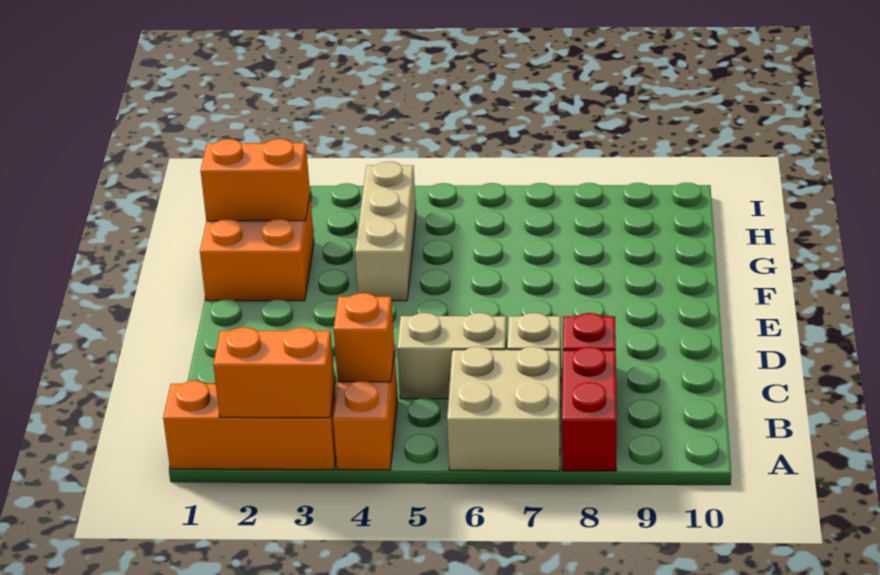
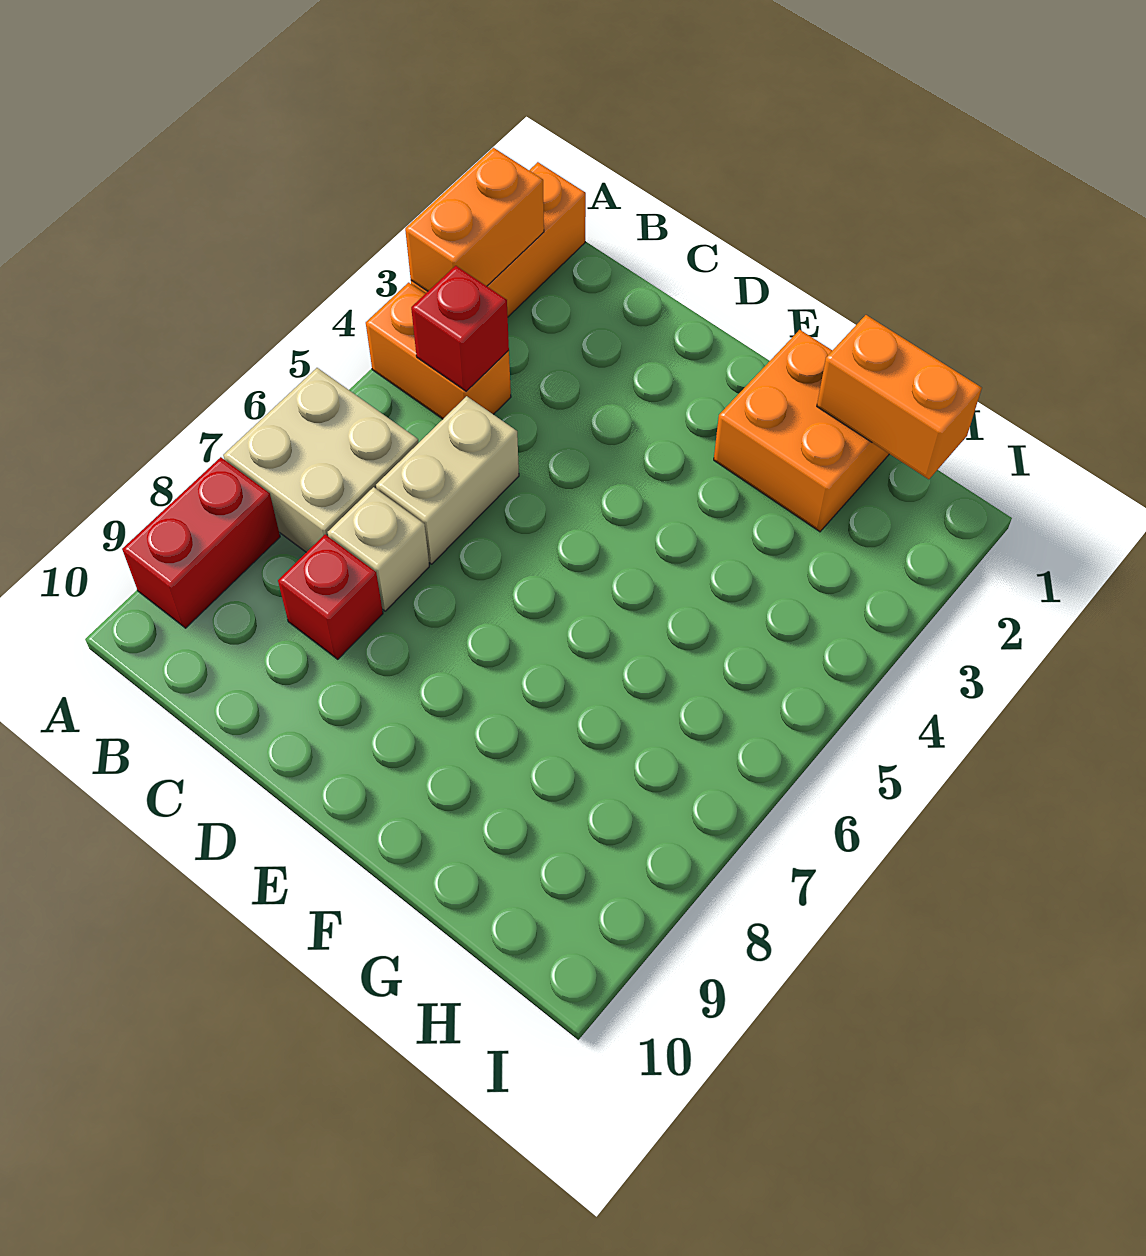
red brick A8:B8 level 1 -> red brick A8:A9 level 1
orange brick B4 level 2 -> red brick B4 level 2
tan brick F4:H4 level 1 -> none
orange brick G1:G2 level 2 -> orange brick G1:H1 level 2

